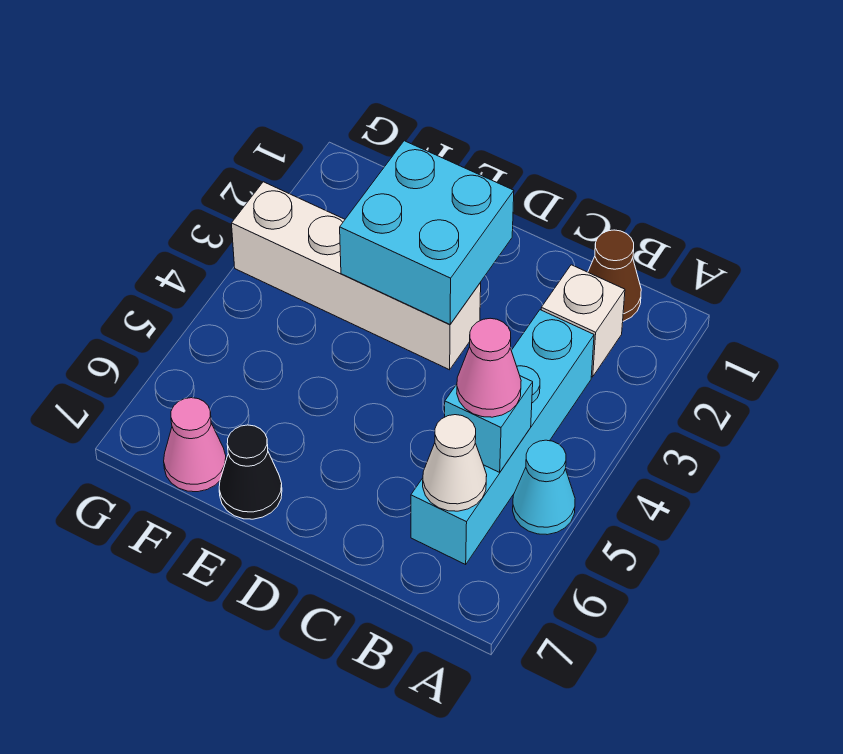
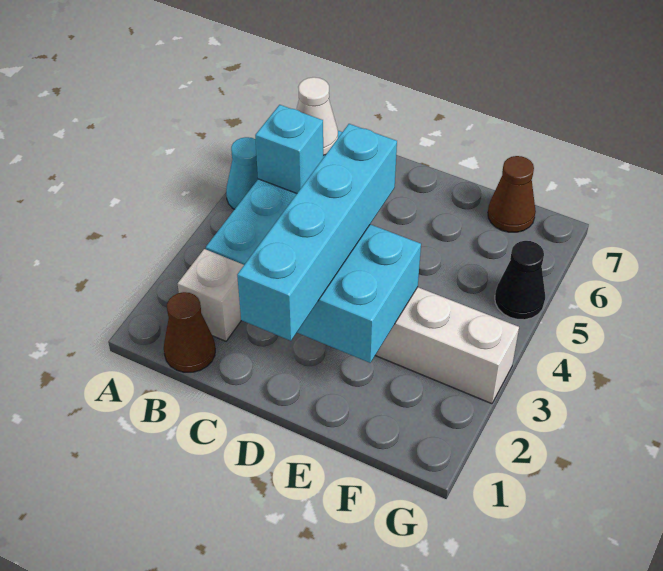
pink cone B5 level 3 -> none
none -> cyan brick D1:D4 level 3
black cone E7 level 1 -> black cone G5 level 1
pink cone F7 level 1 -> brown cone F7 level 1

